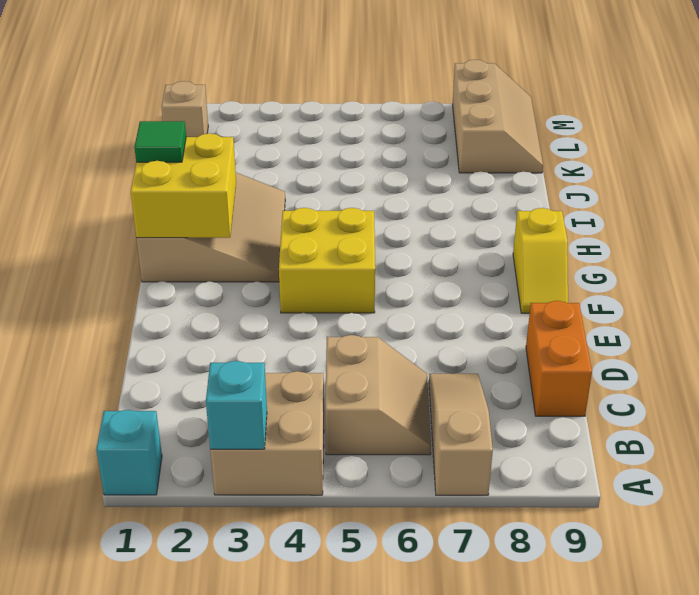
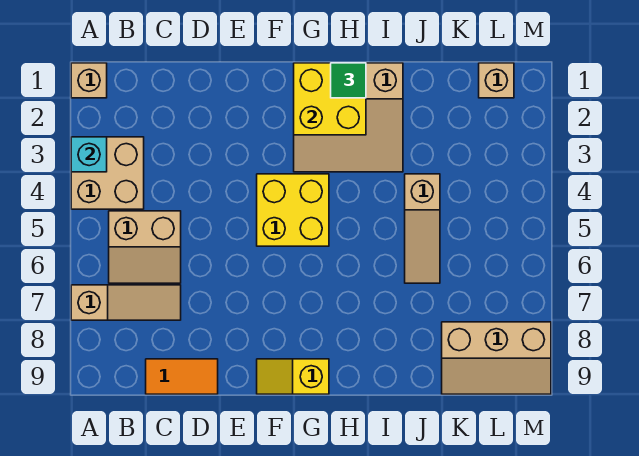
cyan brick A1 level 1 -> tan brick A1 level 1
orange brick C9:D9 level 1 -> orange tile C9:D9 level 1
none -> tan slope J4:J6 level 1 top 4

